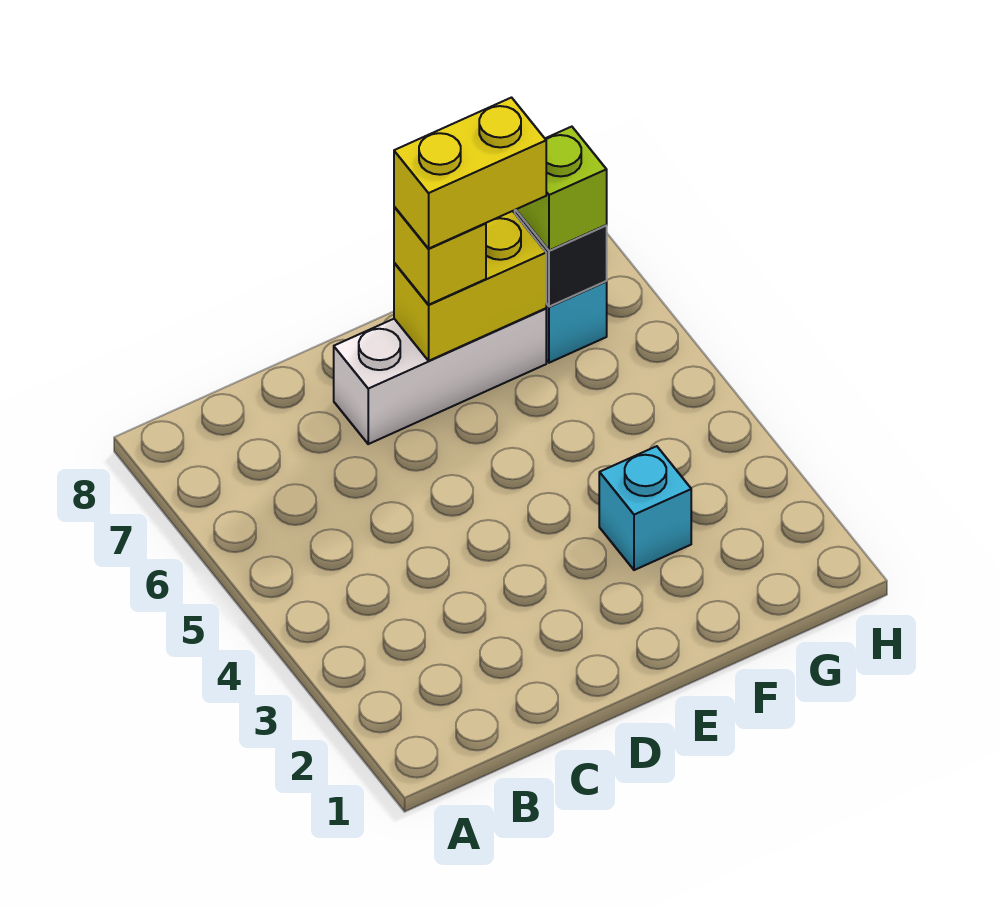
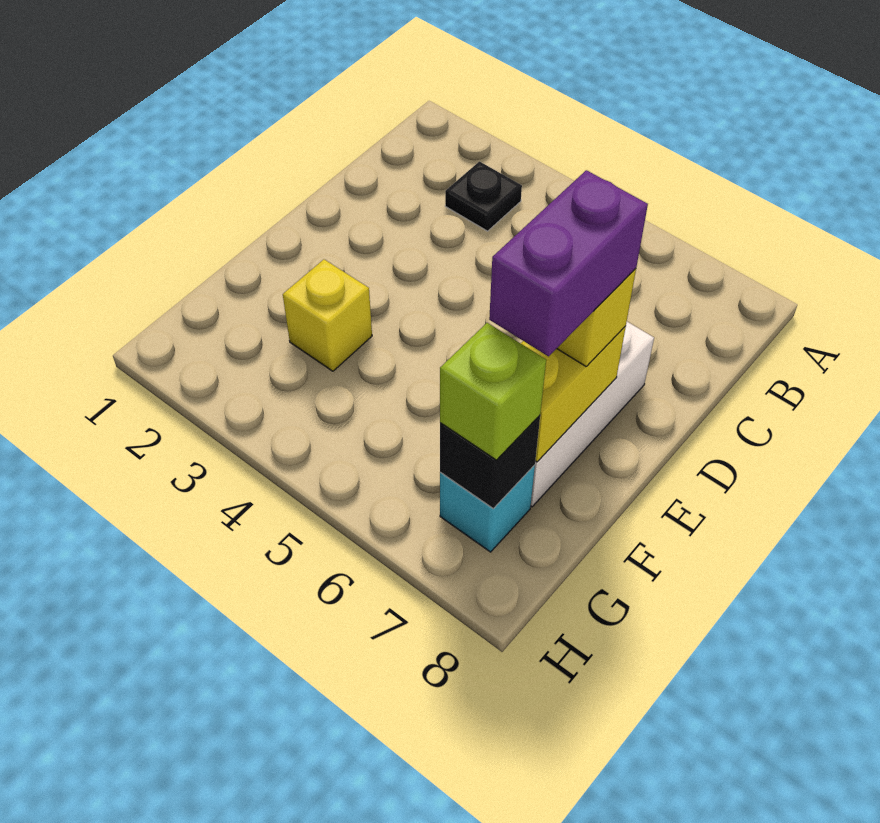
none -> black plate B3 level 1
yellow brick E7:F7 level 4 -> purple brick E7:F7 level 4
cyan brick F3 level 1 -> yellow brick F3 level 1

